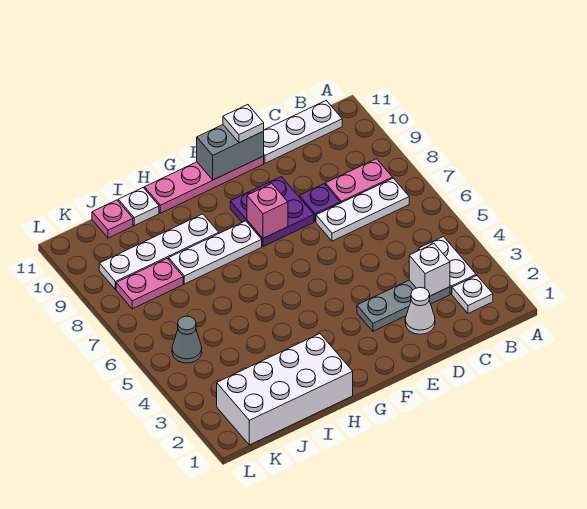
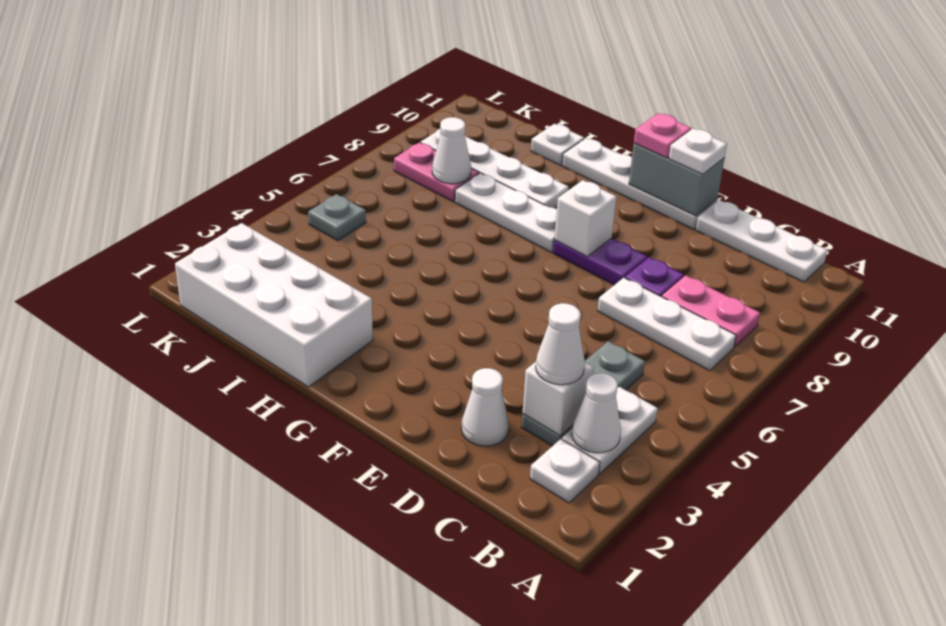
none -> white cone B3 level 2
grey plate C3:E3 level 1 -> grey plate C3:C5 level 1
none -> white cone C3 level 3
purple plate E8:F9 level 1 -> purple plate E8:F8 level 1
pink plate E11:H11 level 1 -> white plate E11:H11 level 1
pink brick F8 level 2 -> white brick F8 level 2
none -> white cone J8 level 2
pink plate J11 level 1 -> pink plate F11 level 3
grey cone K5 level 1 -> grey plate K5 level 1

